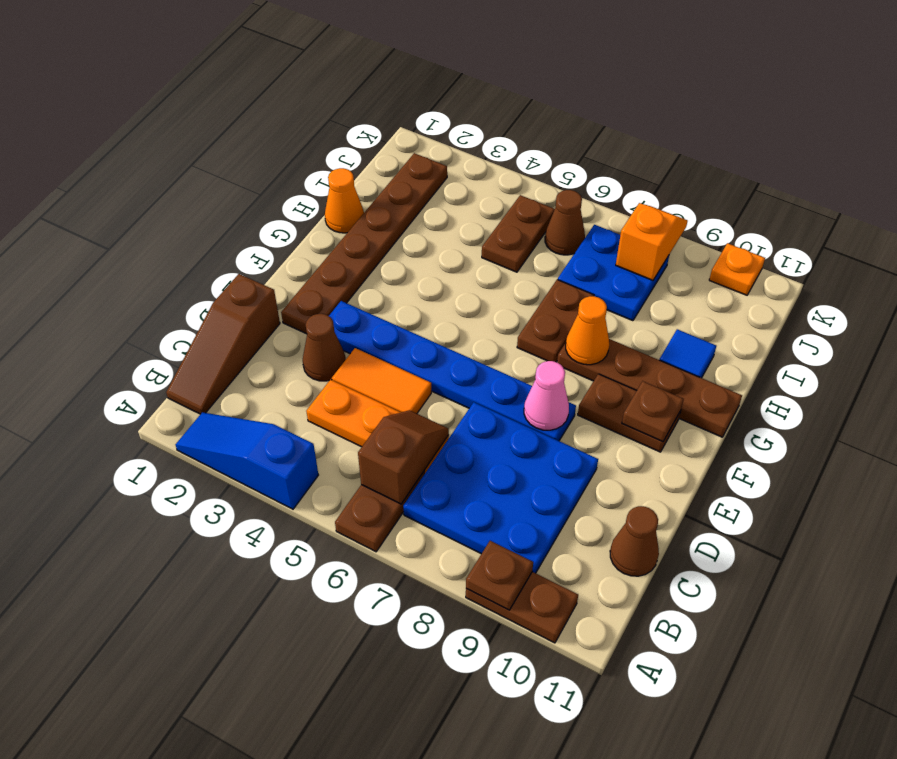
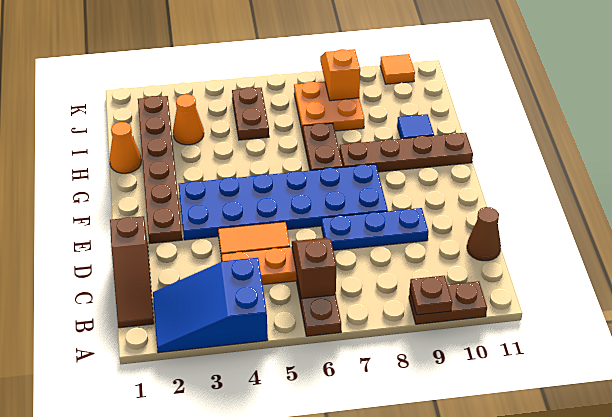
blue slope A2:A4 level 1 top 4 -> blue slope A2:B4 level 1 top 4
blue plate B7:D9 level 1 -> blue plate D7:D9 level 1
brown cone D3 level 1 -> none
blue plate E3:E8 level 1 -> blue plate E3:F8 level 1
pink cone E8 level 2 -> none
brown plate F9:F10 level 1 -> none
brown plate F10 level 2 -> none
orange cone G8 level 2 -> orange cone I3 level 1
blue plate I7:J8 level 1 -> orange plate I7:J8 level 1
brown cone J6 level 1 -> none
orange plate K10 level 1 -> orange tile K10 level 1

